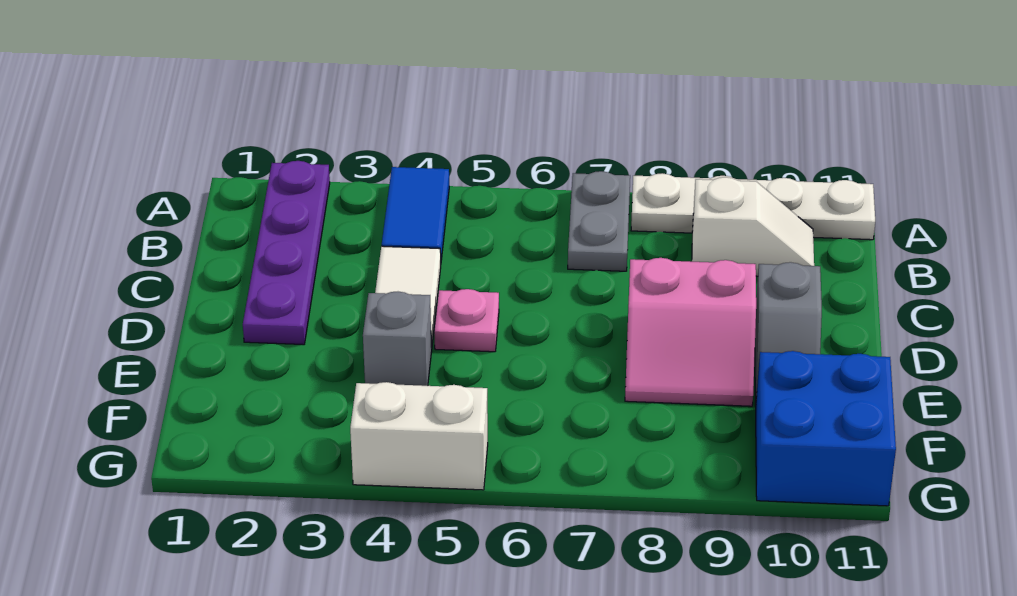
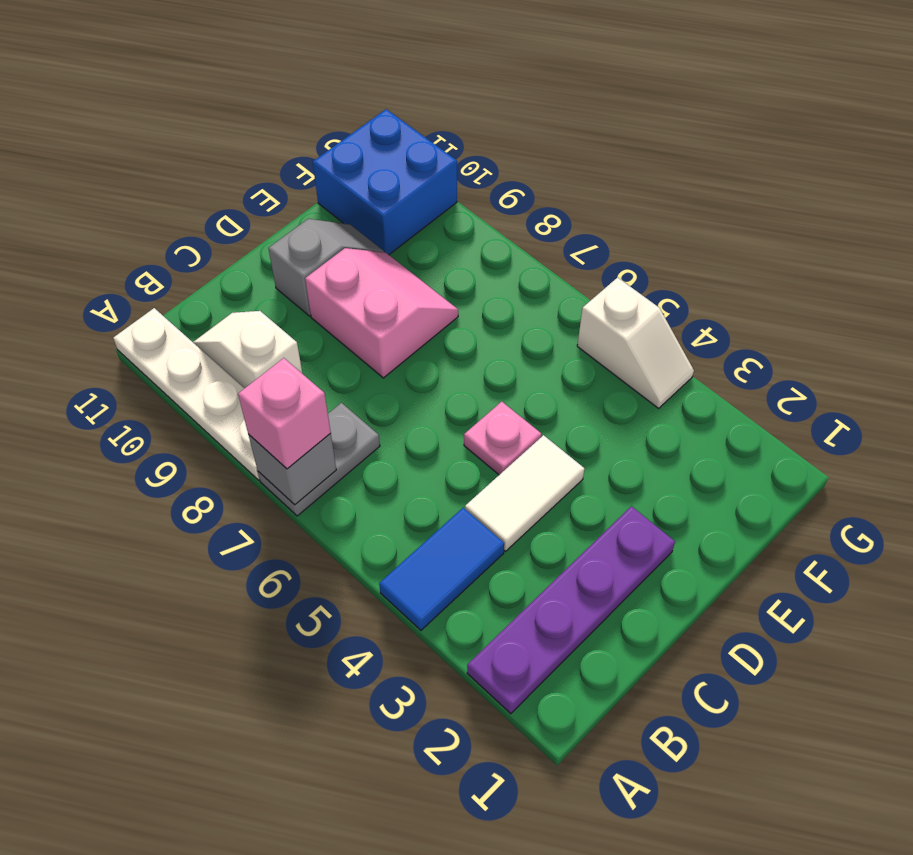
none -> pink brick A7 level 3
grey brick E4 level 1 -> grey brick A7 level 2
white brick G4:G5 level 1 -> white slope G4:G5 level 1 top 5

